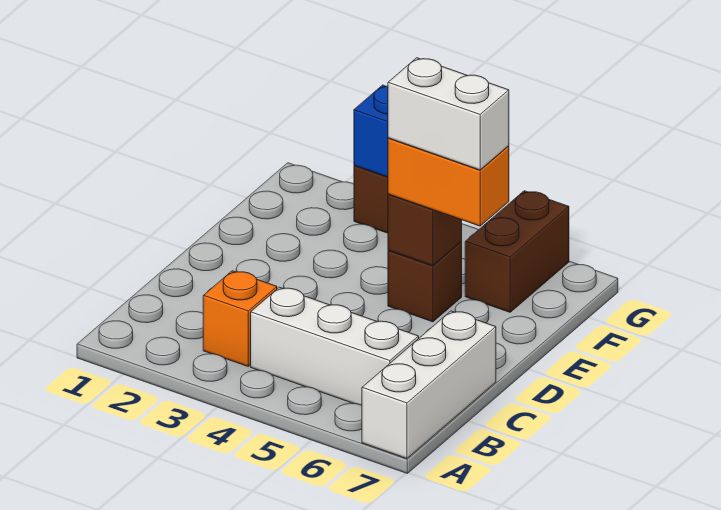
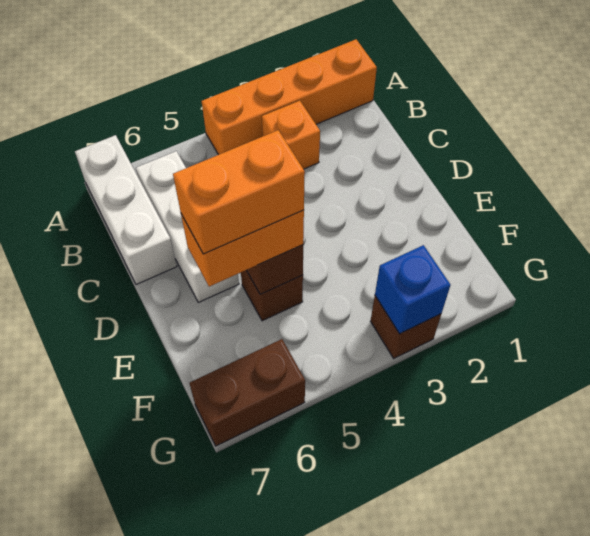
none -> orange brick A1:A4 level 1
white brick B4:B6 level 1 -> white brick B6:D6 level 1
white brick E5:E6 level 4 -> orange brick E5:E6 level 4
brown brick F6:G6 level 1 -> brown brick G6:G7 level 1

